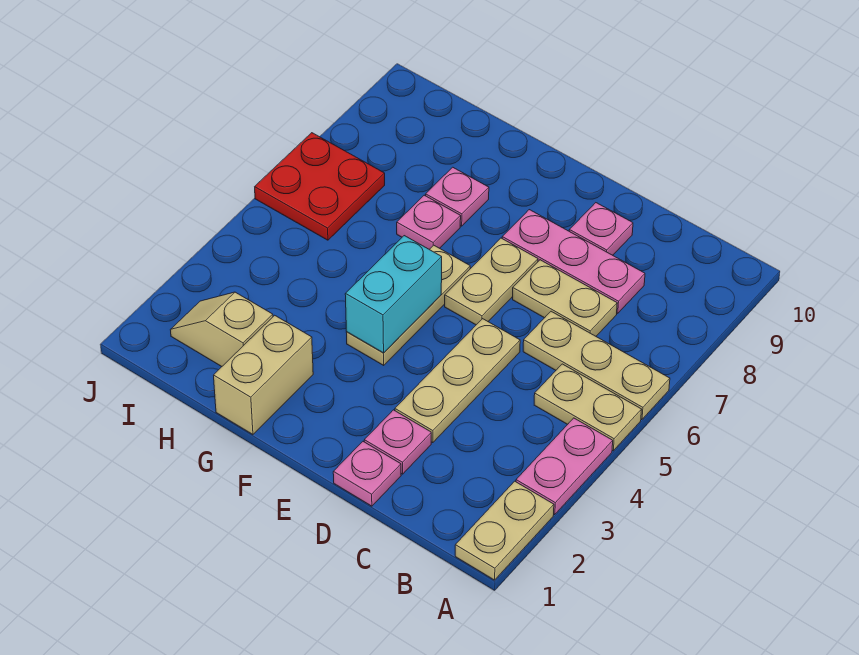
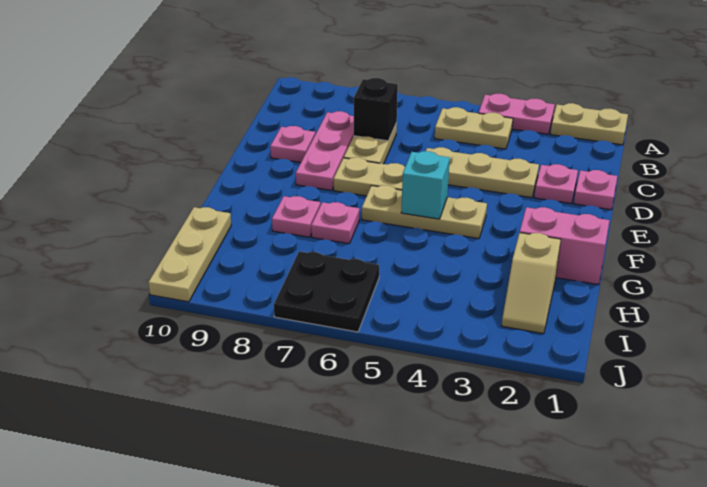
tan plate A5:B5 level 1 -> tan plate B4:B5 level 1
tan plate A6:C6 level 1 -> tan plate H10:J10 level 1
none -> black brick C7 level 2
cyan brick F4:F5 level 2 -> cyan brick F5 level 2
tan brick G1:G2 level 1 -> pink brick G1:G2 level 1
red plate I6:J7 level 1 -> black plate I6:J7 level 1

